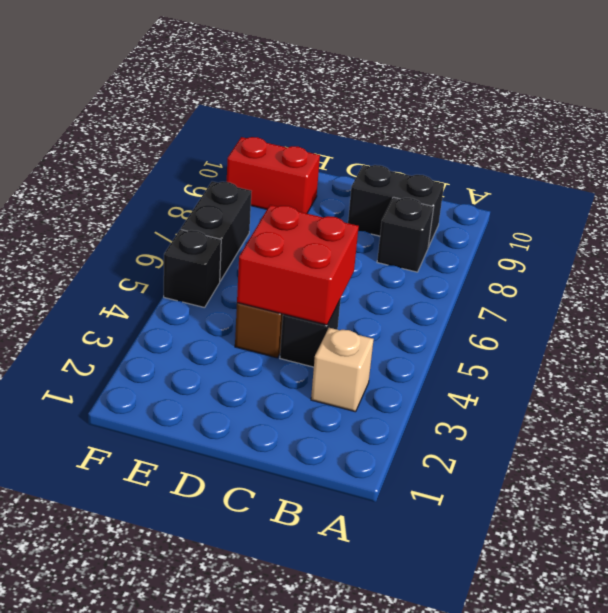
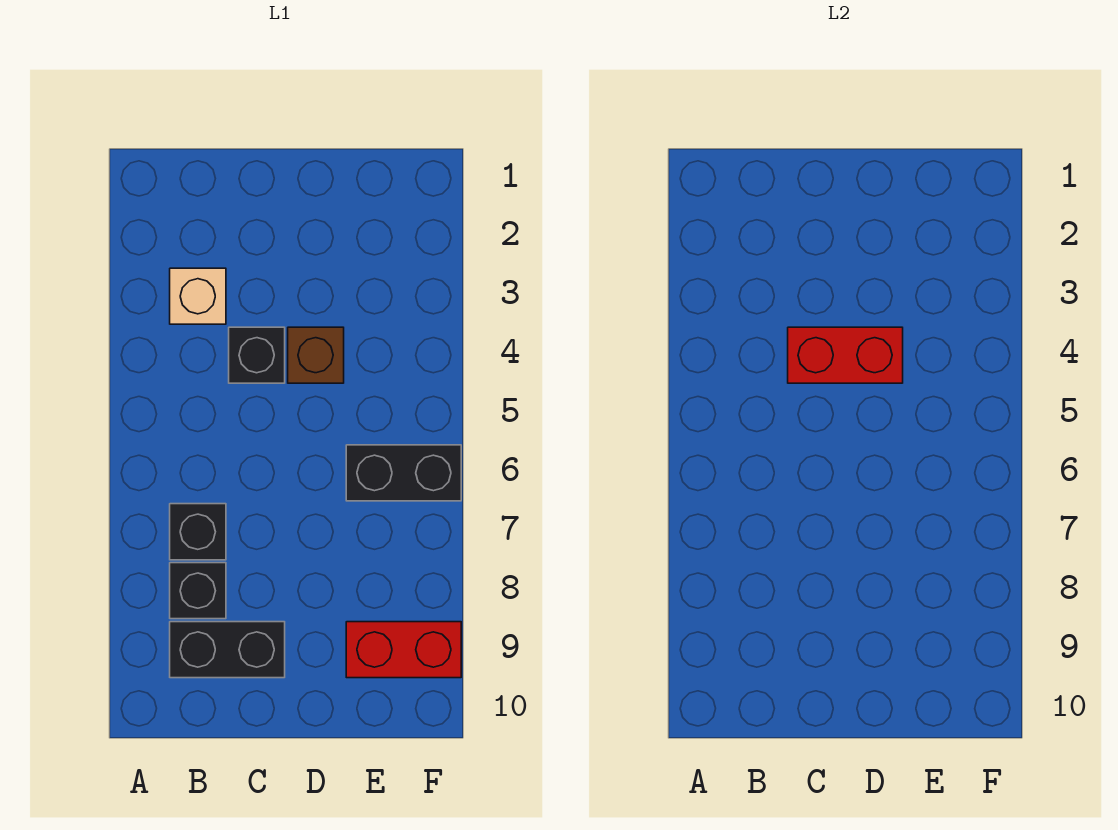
red brick C4:D5 level 2 -> red brick C4:D4 level 2
black brick F5 level 1 -> black brick B7 level 1
black brick F6:F7 level 1 -> black brick E6:F6 level 1

